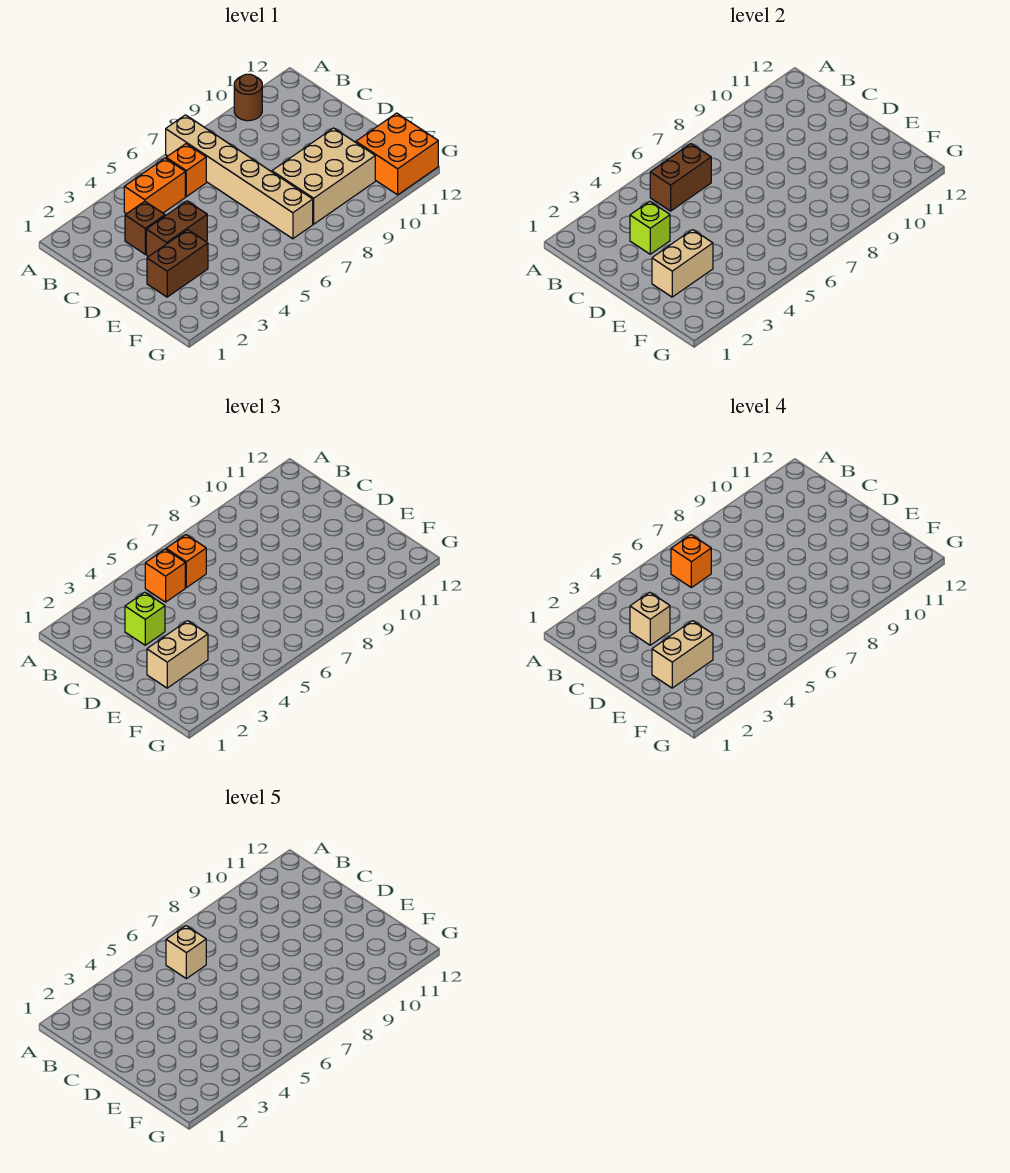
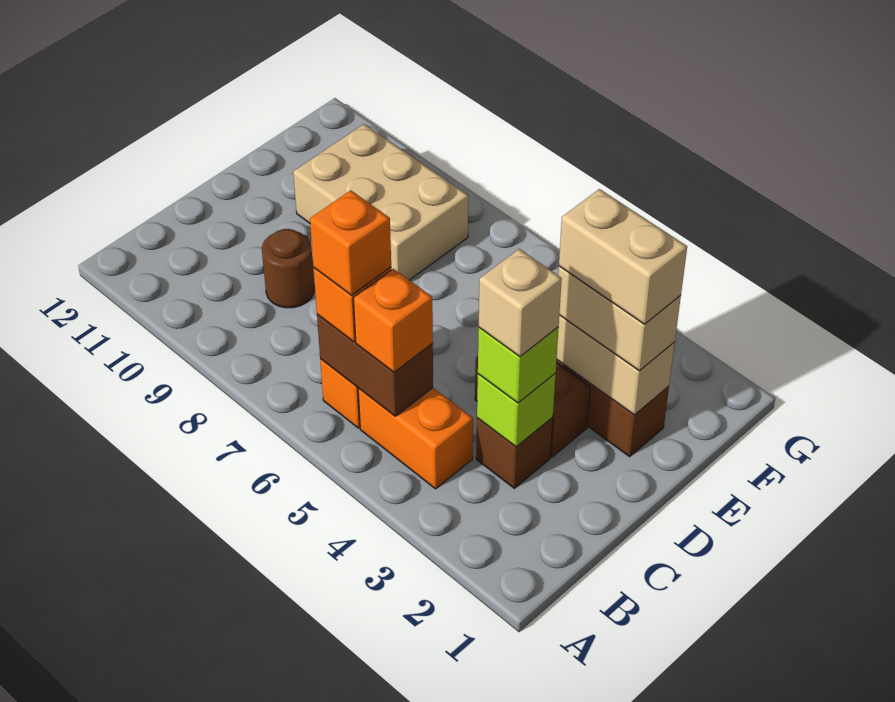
tan brick A7:F7 level 1 -> none
brown round brick A10 level 1 -> brown round brick C9 level 1
tan brick B6 level 5 -> none
orange brick F11:G12 level 1 -> none

